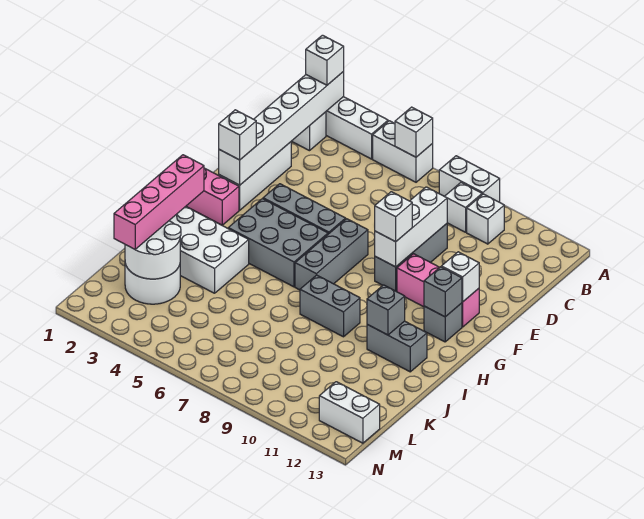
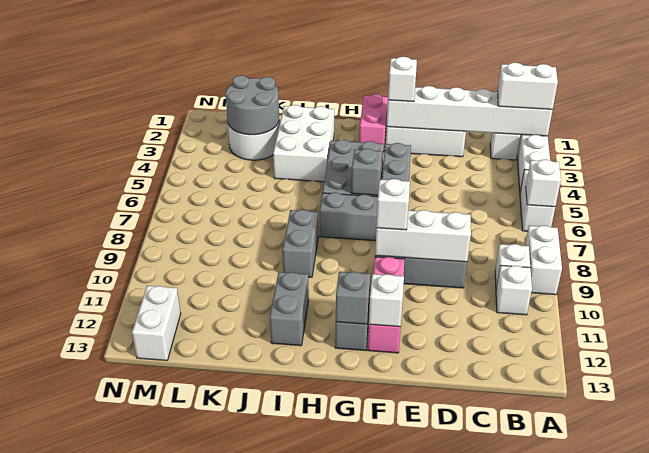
white brick A2 level 3 -> white brick A2:B2 level 3
pink brick I2:L2 level 3 -> none
grey brick I11 level 2 -> grey brick G6 level 2
white round brick K2:L3 level 2 -> grey round brick K2:L3 level 2

